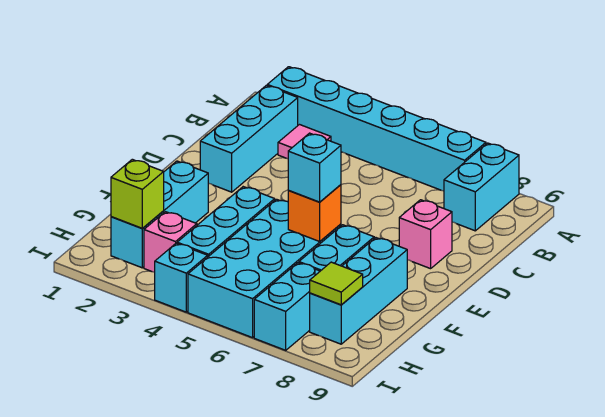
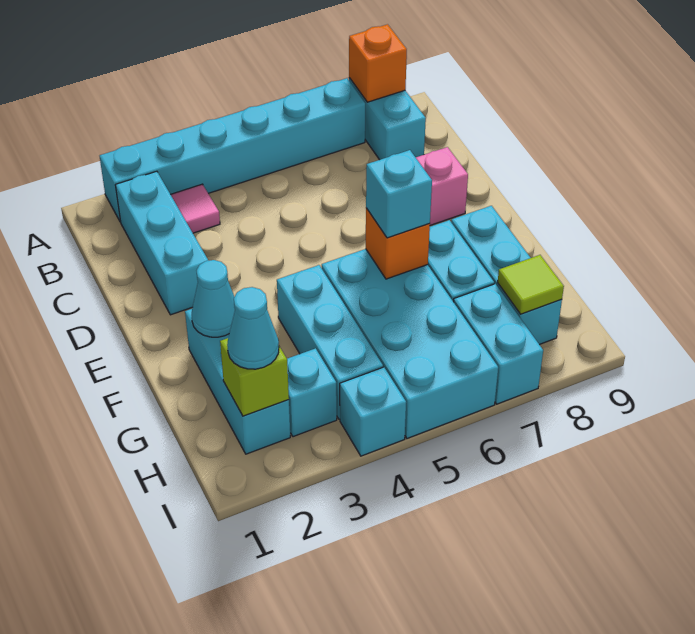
none -> orange brick A8 level 2
none -> cyan cone F2 level 2
none -> cyan cone H2 level 3
pink brick H3 level 1 -> cyan brick H3 level 1

